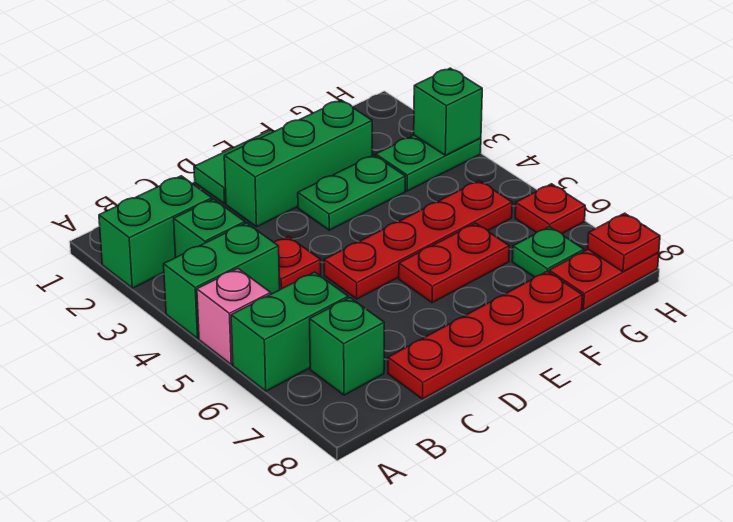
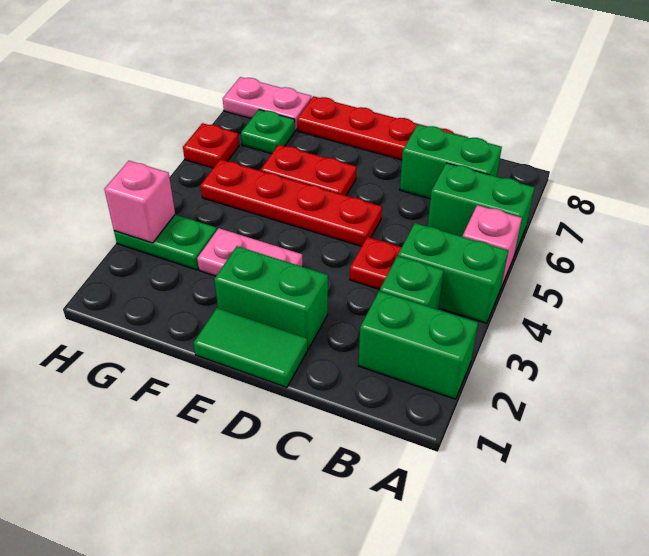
green brick B7 level 1 -> green brick B7:C7 level 1
green brick D2:F2 level 1 -> green brick D2:E2 level 1
green plate E3:F3 level 1 -> pink plate E3:F3 level 1
red plate G8:H8 level 1 -> pink plate G8:H8 level 1
green brick H3 level 2 -> pink brick H3 level 2
red plate H8 level 2 -> none

